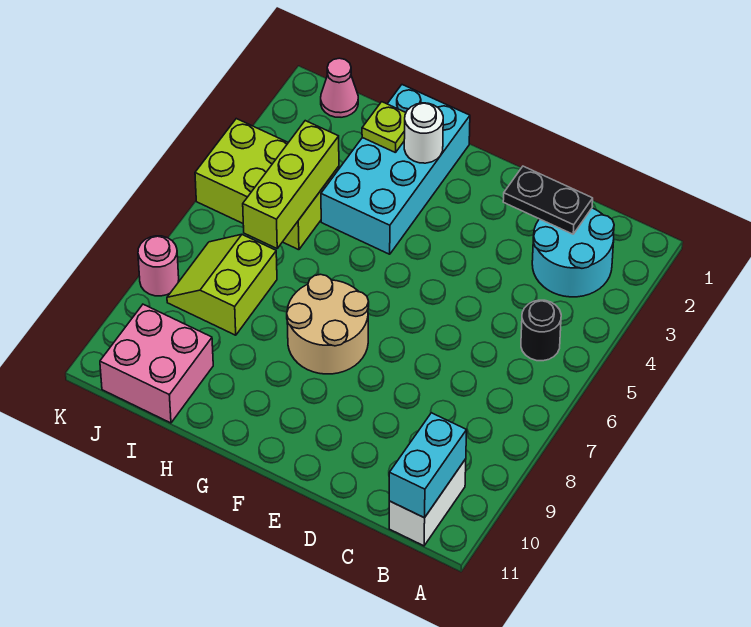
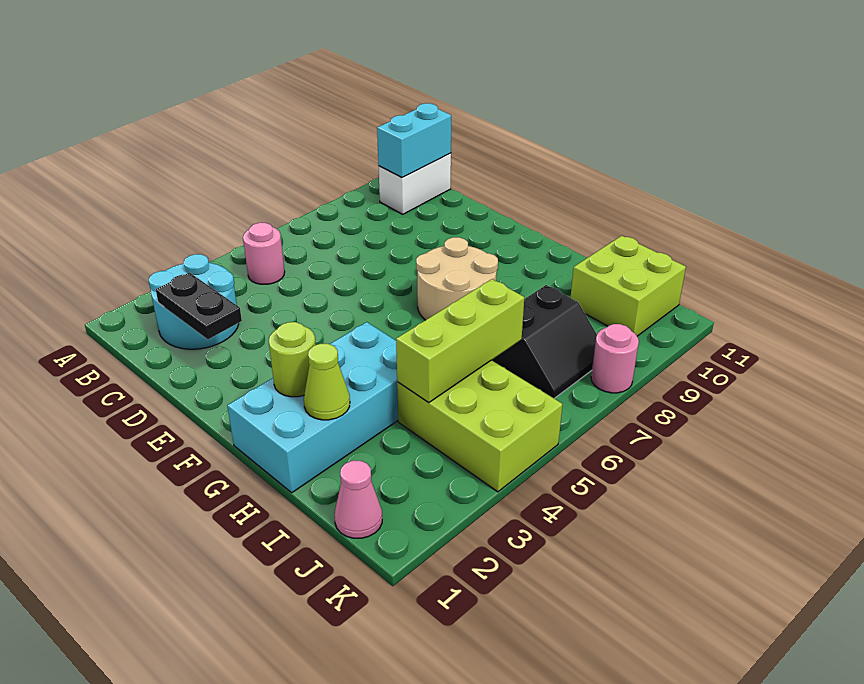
black round brick B5 level 1 -> pink round brick B5 level 1
white round brick G2 level 2 -> lime round brick G2 level 2
lime plate H2 level 2 -> lime cone H2 level 2
lime slope I7:J8 level 1 top I -> black slope I7:J8 level 1 top I
pink brick I10:J11 level 1 -> lime brick I10:J11 level 1

